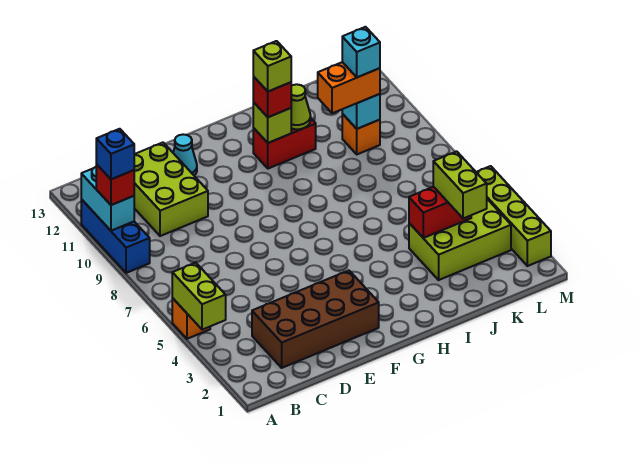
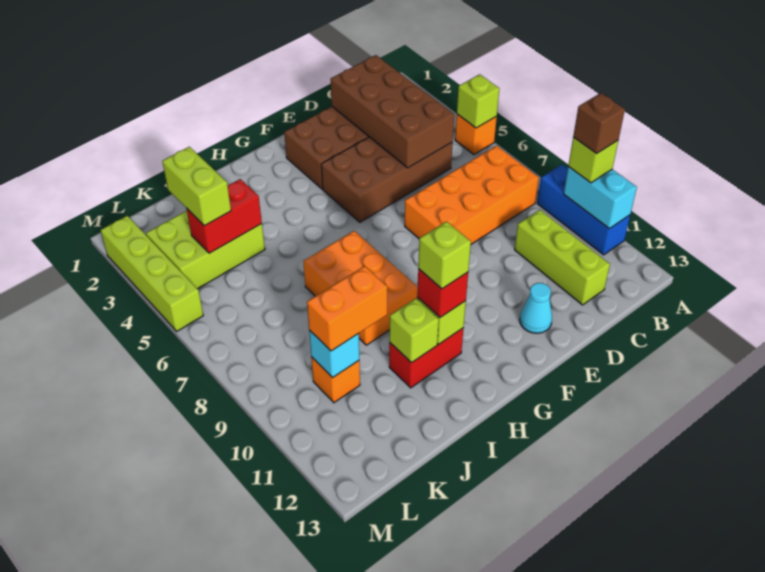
lime brick A4:A5 level 2 -> lime brick A5 level 2
red brick A10 level 3 -> lime brick A10 level 3
blue brick A10 level 4 -> brown brick A10 level 4
none -> orange brick B7:E8 level 1
none -> brown brick C2:D5 level 2
none -> brown brick C4:F5 level 1
lime brick C10:D12 level 1 -> lime brick C10:C12 level 1
none -> orange brick H7:I9 level 1
lime cone I11 level 2 -> lime brick I11 level 2
cyan brick K10 level 4 -> none

